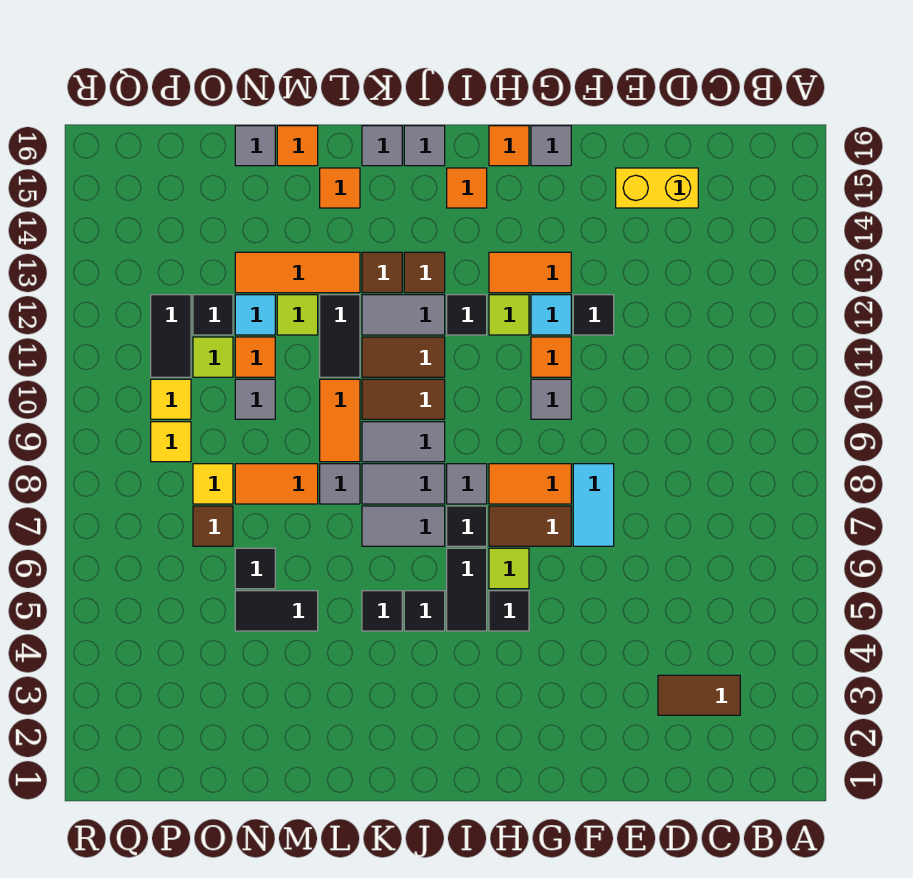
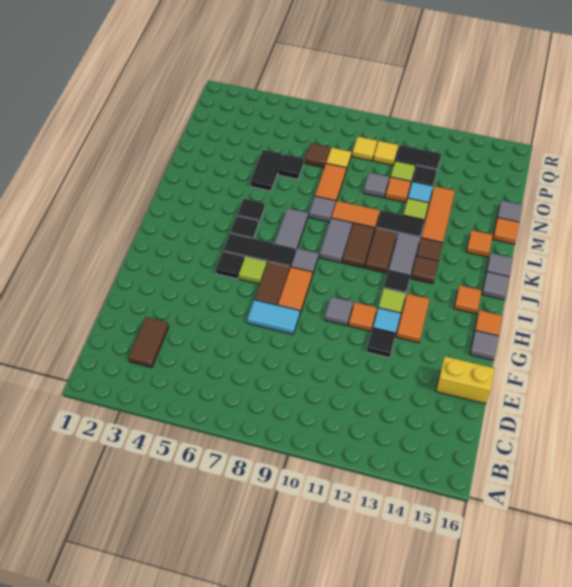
yellow brick D15:E15 level 1 -> yellow brick E15:E16 level 1
grey tile J8:K8 level 1 -> none

